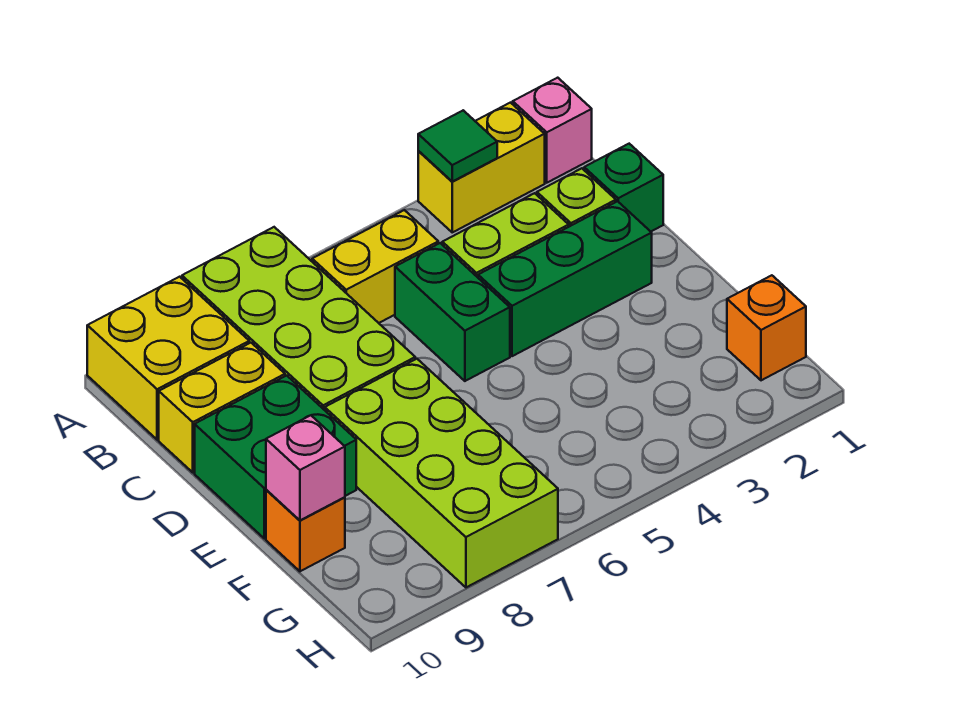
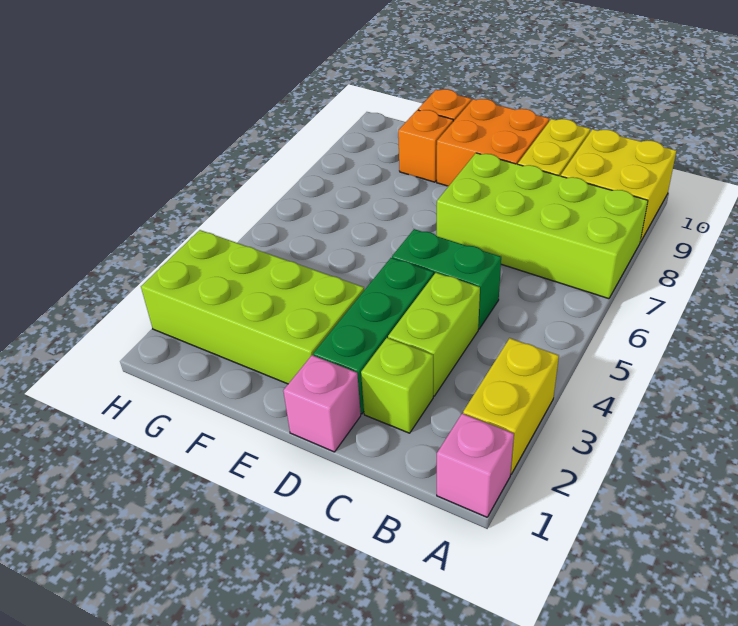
green tile A3 level 2 -> none
yellow brick B5:B6 level 1 -> none
green brick C1 level 1 -> none
green brick D9:E10 level 1 -> orange brick D9:E10 level 1
lime brick E7:H8 level 1 -> lime brick E2:H3 level 1
pink brick F10 level 2 -> pink brick D1 level 1
orange brick G1 level 1 -> orange brick F9 level 1

